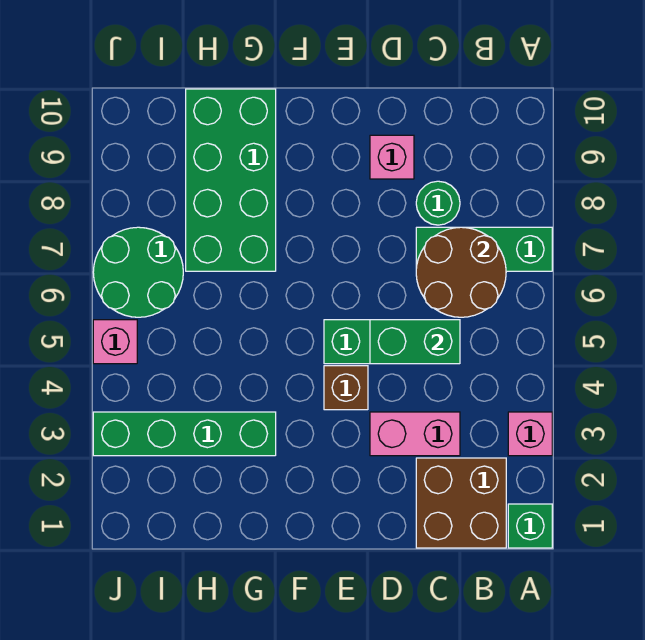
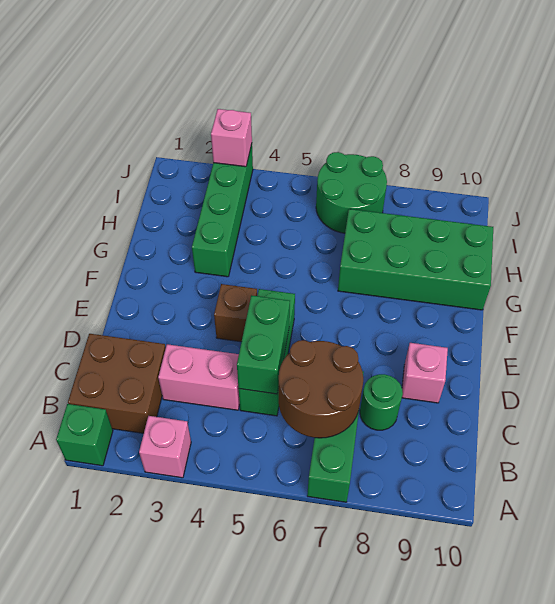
pink brick C3:D3 level 1 -> pink brick C3:C4 level 1
pink brick J5 level 1 -> pink brick J3 level 2

